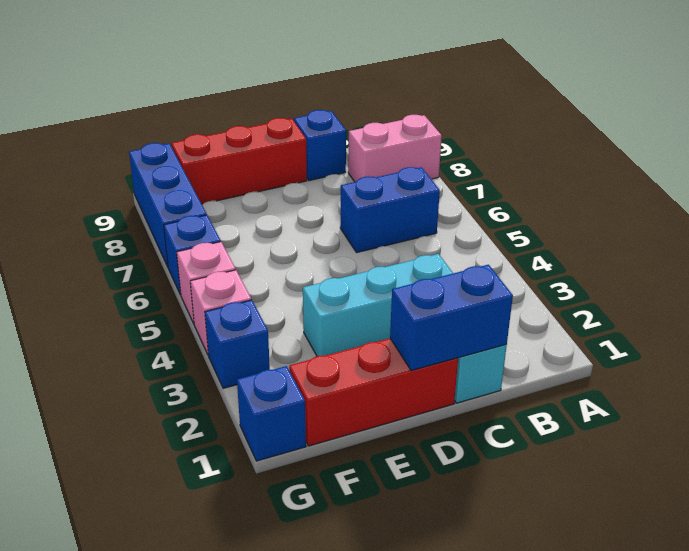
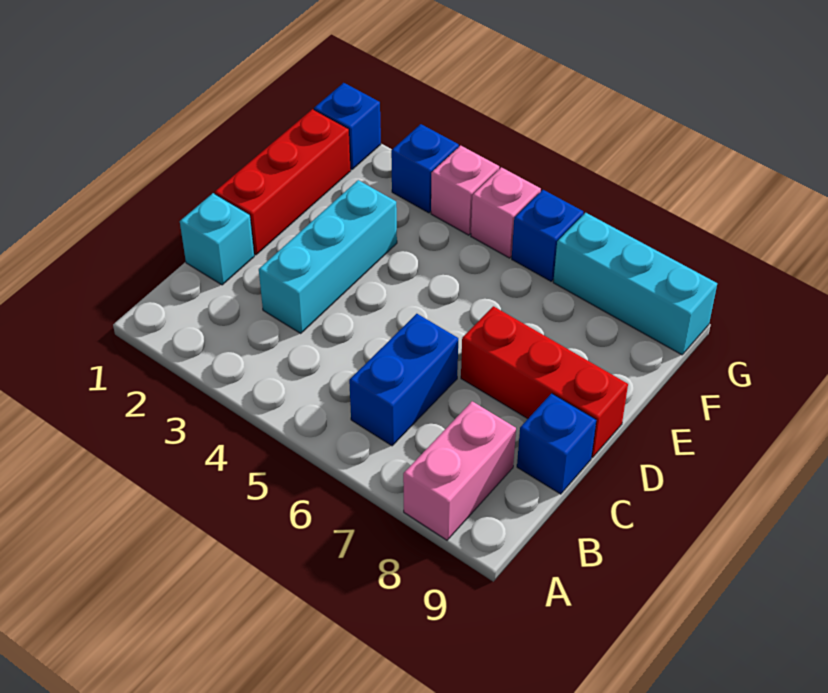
blue brick C1:D1 level 2 -> none
red brick D9:F9 level 1 -> red brick D7:D9 level 1
blue brick G7:G9 level 1 -> cyan brick G7:G9 level 1

